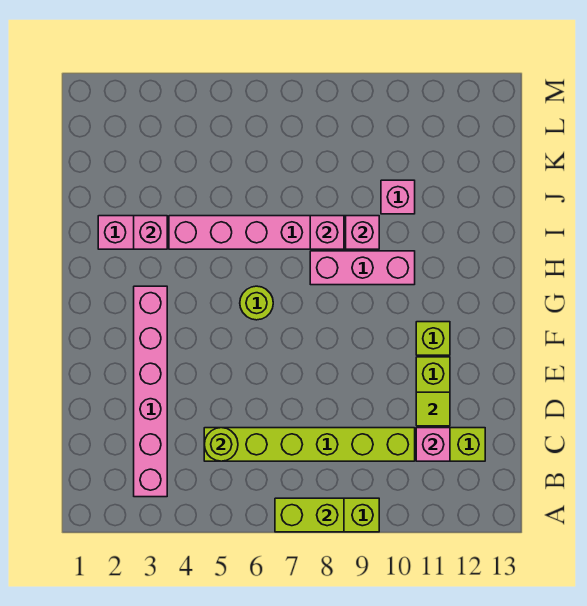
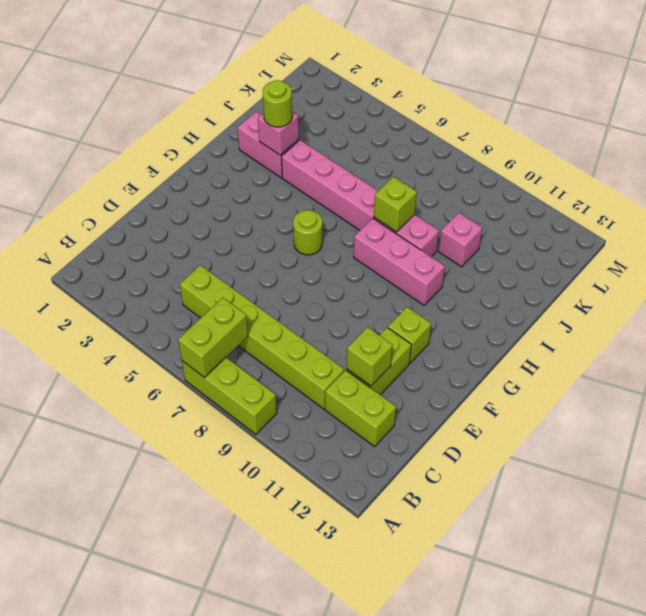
lime brick A7:A8 level 2 -> lime brick A7:B7 level 2
pink brick B3:G3 level 1 -> none
lime round brick C5 level 2 -> lime round brick I3 level 3
pink brick C11 level 2 -> none
lime tile D11 level 2 -> lime brick D11 level 2
pink brick I8 level 2 -> lime brick I8 level 2
pink brick I9 level 2 -> none

